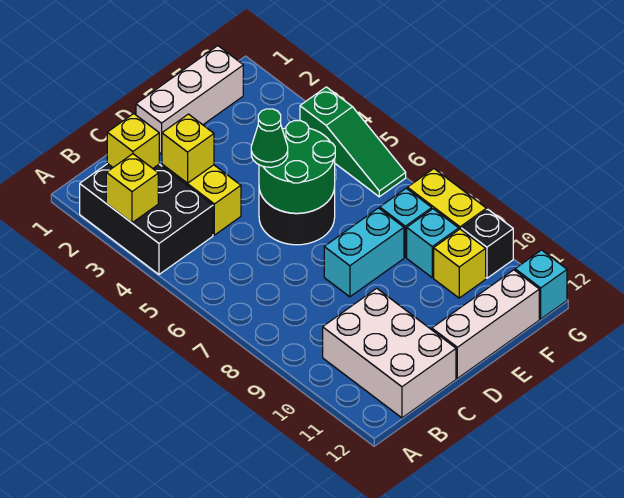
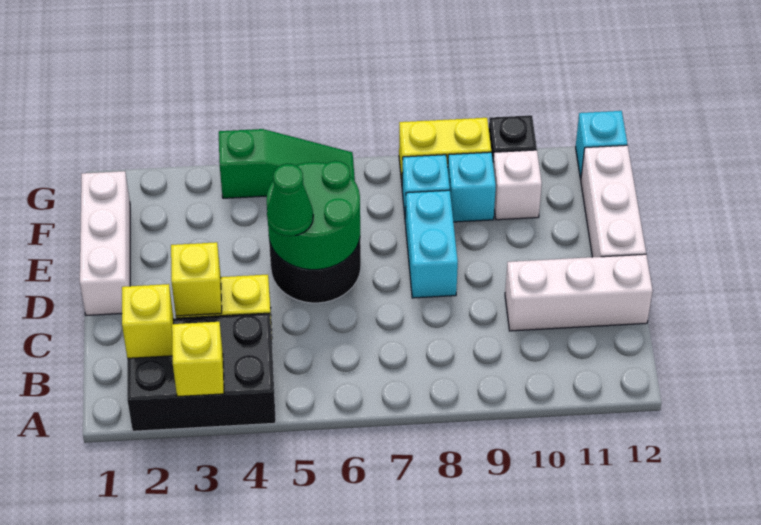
white brick B10:C12 level 1 -> white brick C10:C12 level 1
yellow brick F10 level 1 -> white brick F10 level 1

